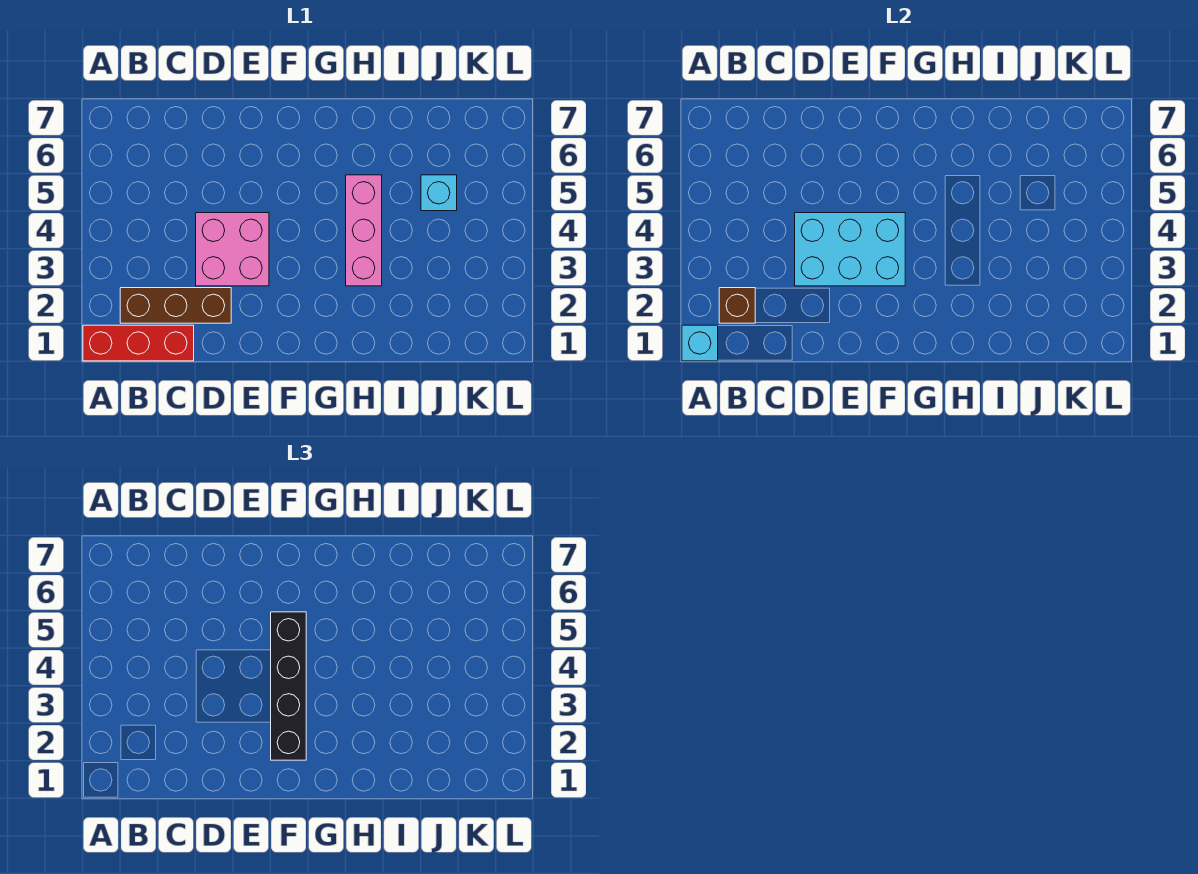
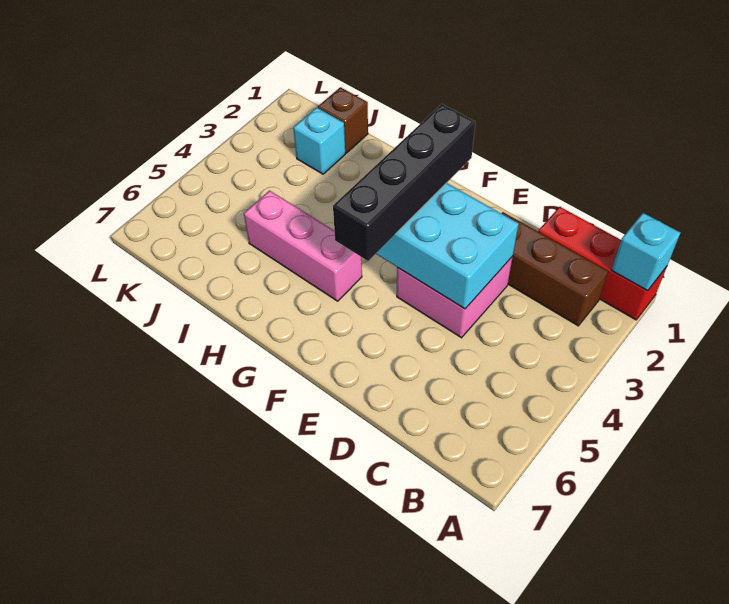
brown brick B2 level 2 -> brown brick J1 level 1
pink brick H3:H5 level 1 -> pink brick G5:I5 level 1
cyan brick J5 level 1 -> cyan brick J2 level 1

